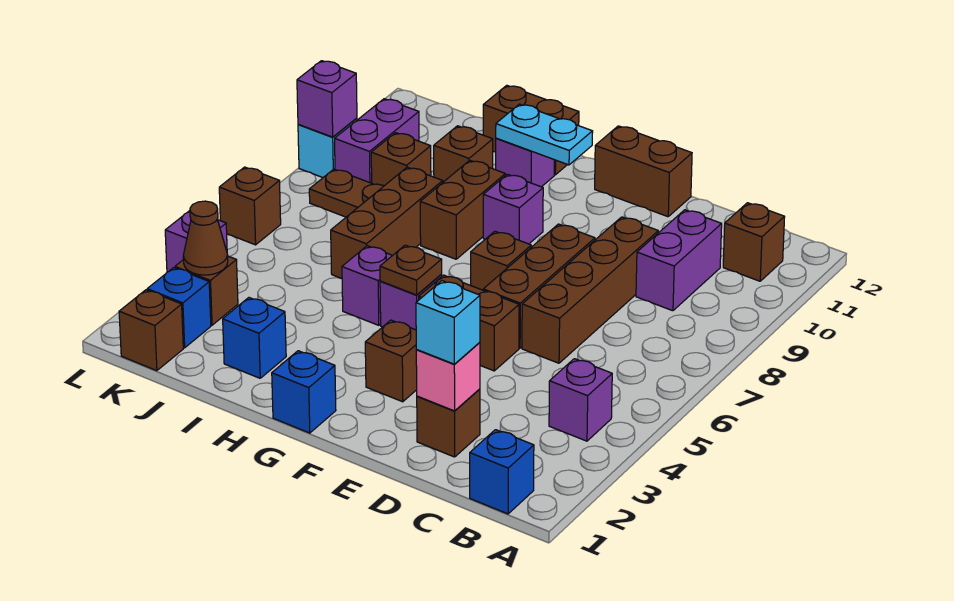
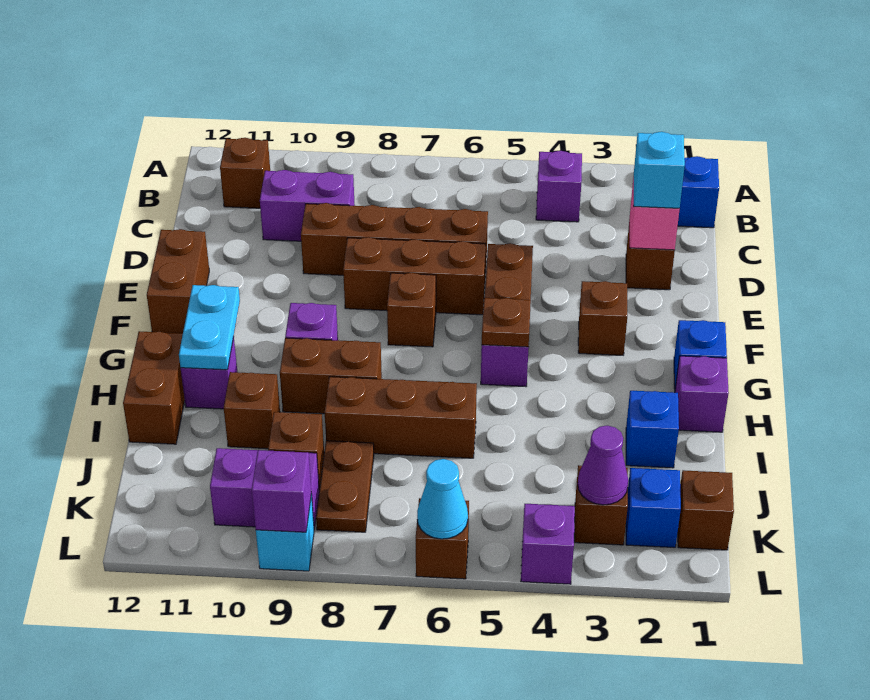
purple brick H5 level 1 -> purple brick H1 level 1
brown cone K3 level 2 -> purple cone K3 level 2
none -> cyan cone L6 level 2

